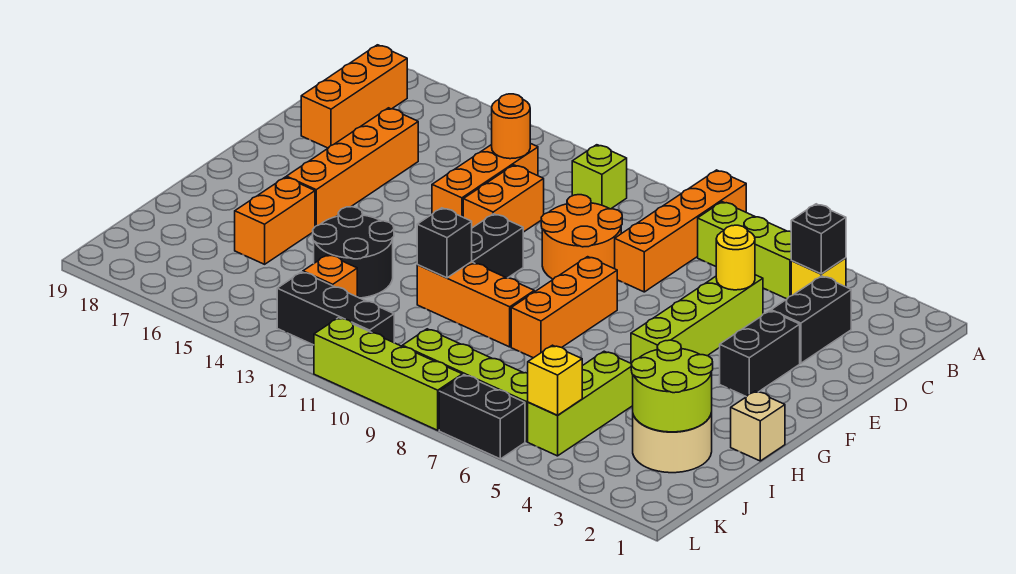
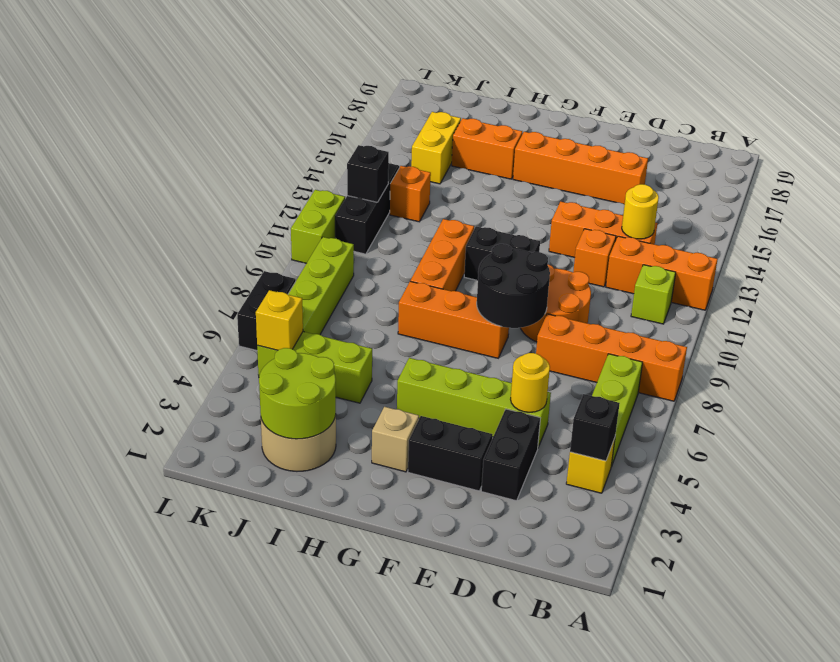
orange brick B18:D18 level 1 -> orange brick A12:C12 level 1
black brick C3:D3 level 1 -> black brick D3:D4 level 1
orange round brick C13 level 2 -> yellow round brick C13 level 2
orange brick D12:E12 level 1 -> orange brick D12 level 1
tan brick H1 level 1 -> tan brick G3 level 1
black brick H11 level 2 -> black brick K12 level 2
black round brick H13:I14 level 1 -> black round brick E8:F9 level 2
none -> yellow brick J15:J16 level 1
lime brick L8:L11 level 1 -> lime brick L10:L11 level 1

